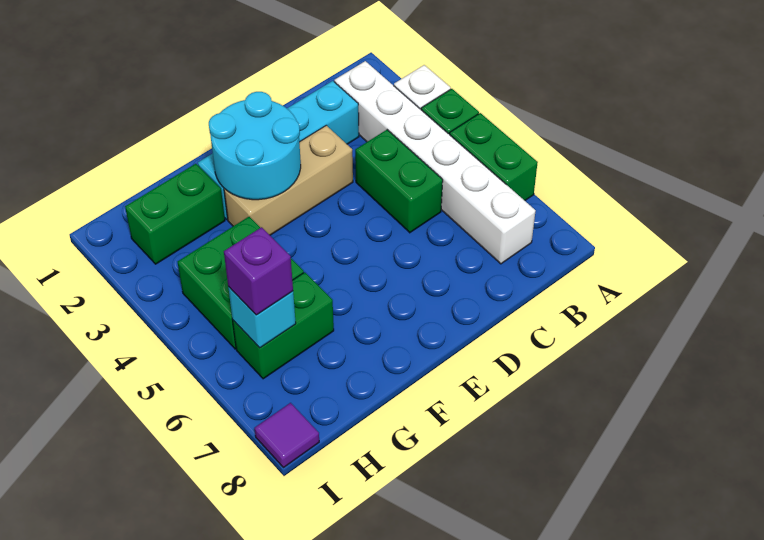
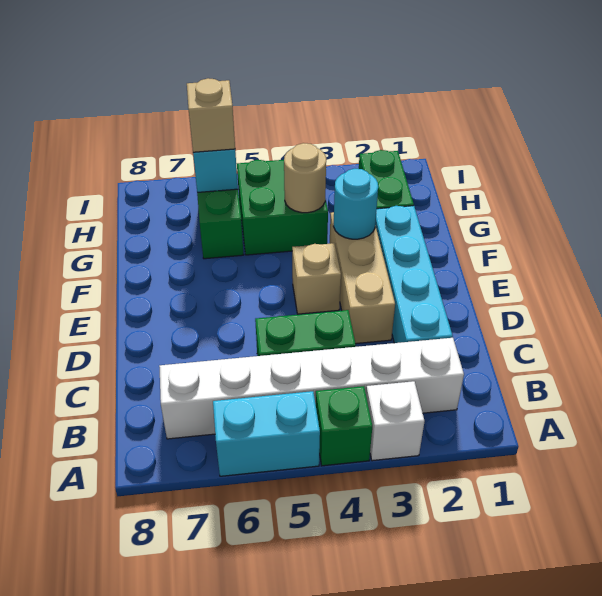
green brick A5:A6 level 1 -> cyan brick A5:A6 level 1
cyan round brick E2:F3 level 2 -> cyan round brick F3 level 2
none -> tan brick E4 level 1
none -> tan round brick G4 level 2
purple brick H6 level 3 -> tan brick H6 level 3
purple tile I8 level 1 -> none

